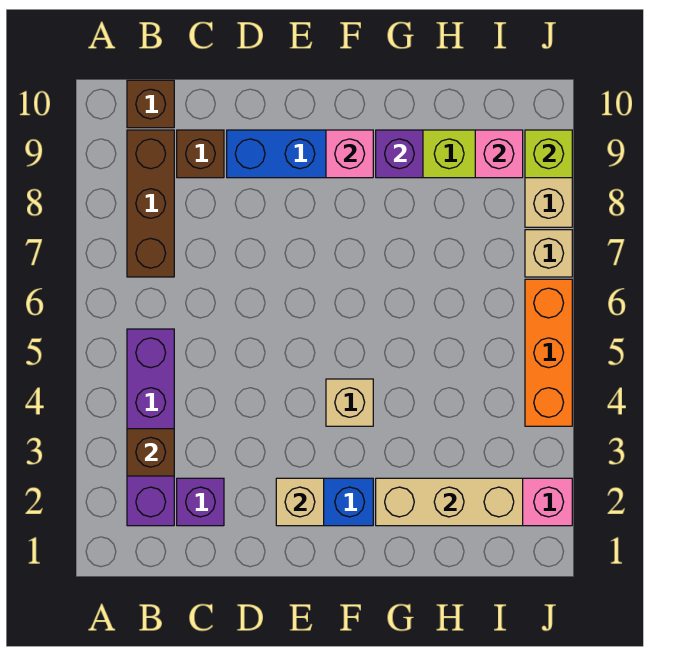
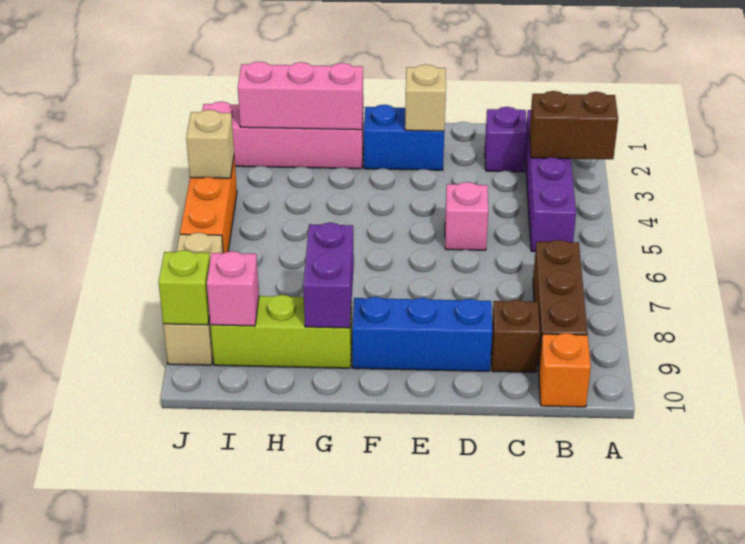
brown brick B3 level 2 -> brown brick A3:B3 level 2
brown brick B10 level 1 -> orange brick B10 level 1
tan brick F4 level 1 -> tan brick J4 level 2
pink brick F9 level 2 -> pink brick D5 level 1
tan brick G2:I2 level 2 -> pink brick G2:I2 level 2
purple brick G9 level 2 -> purple brick G8:G9 level 2

